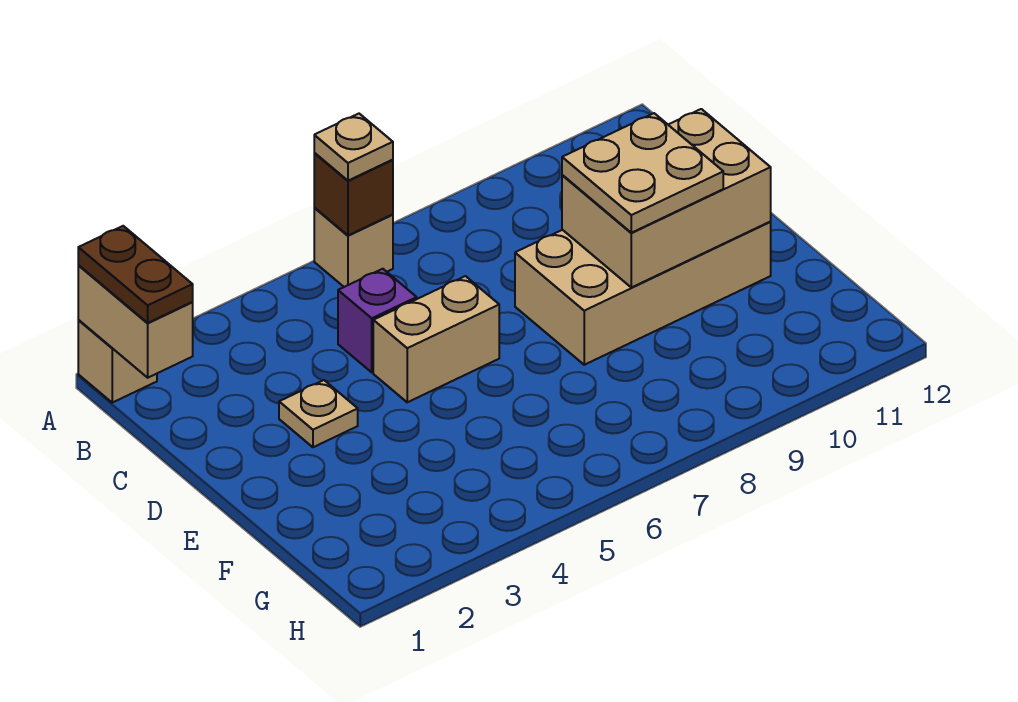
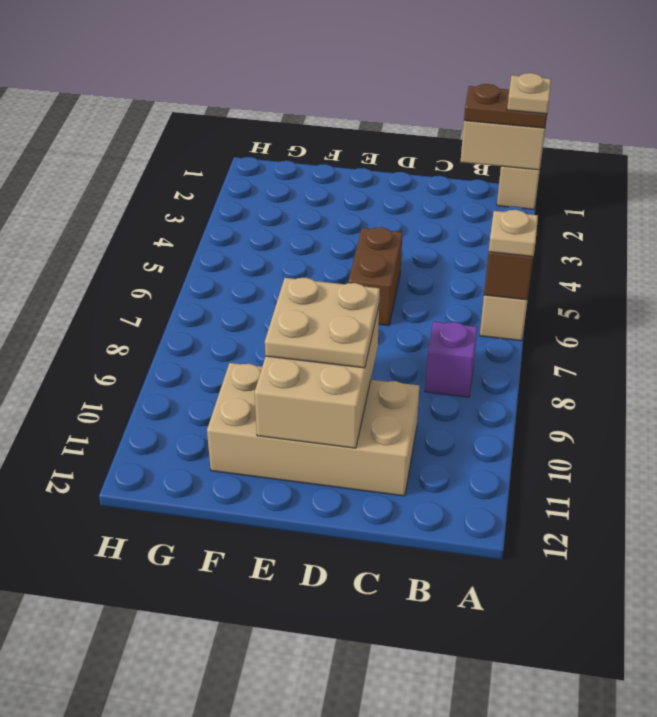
purple brick C5 level 1 -> purple brick B8 level 1
tan plate D3 level 1 -> tan plate A1 level 4
tan brick D5:D6 level 1 -> brown brick D5:D6 level 1
tan brick D8:E11 level 1 -> tan brick C10:F11 level 1

